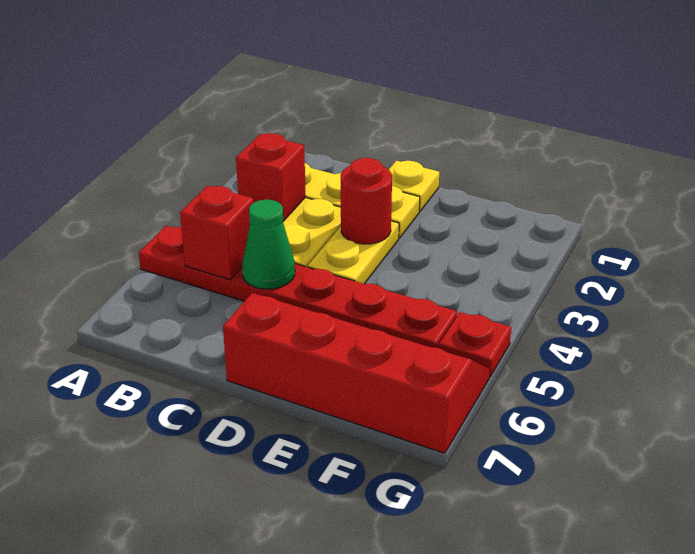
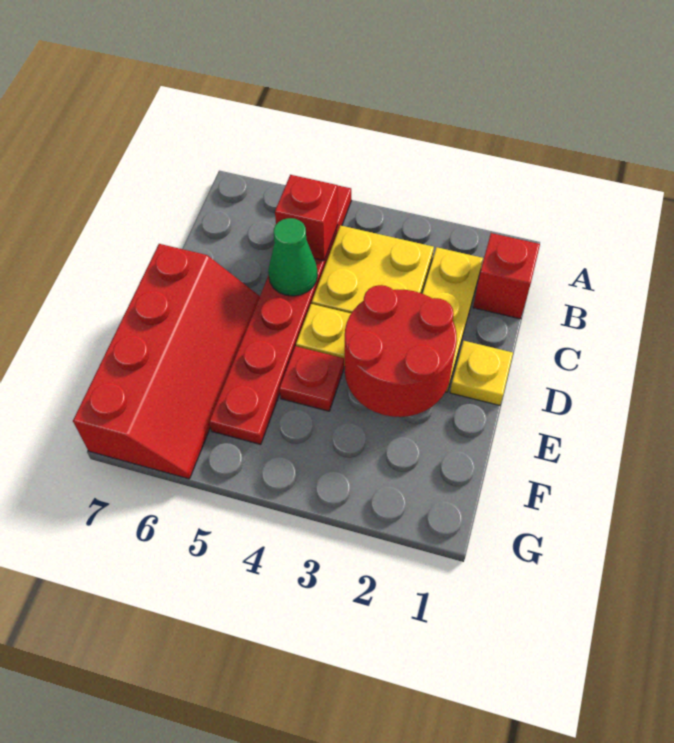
red brick B3 level 2 -> red brick B1 level 1
red round brick D3 level 2 -> red round brick D2:E3 level 2
red plate G5 level 1 -> red plate E4 level 1

